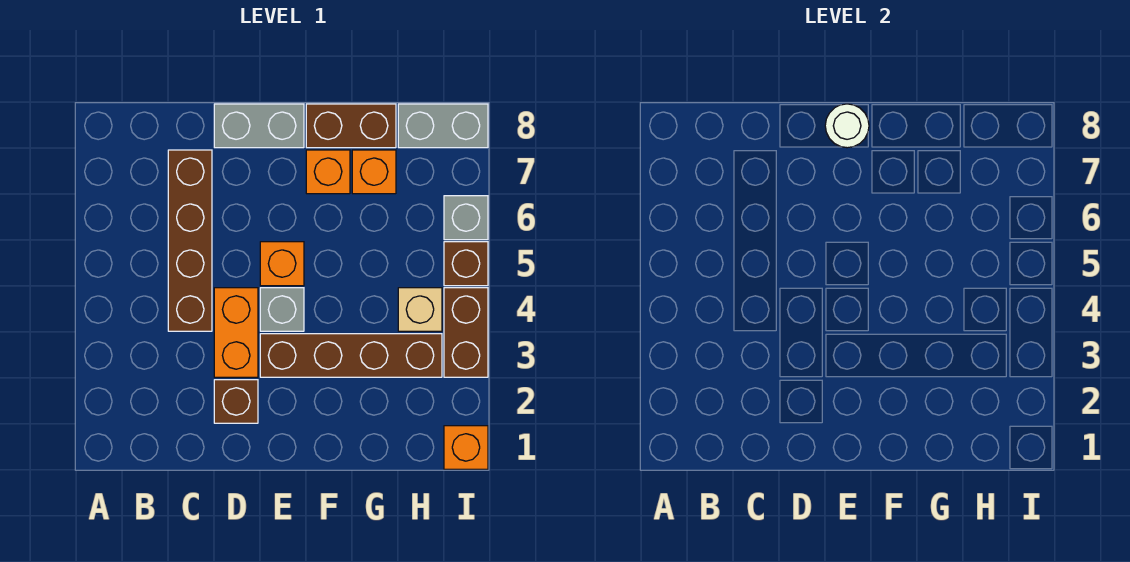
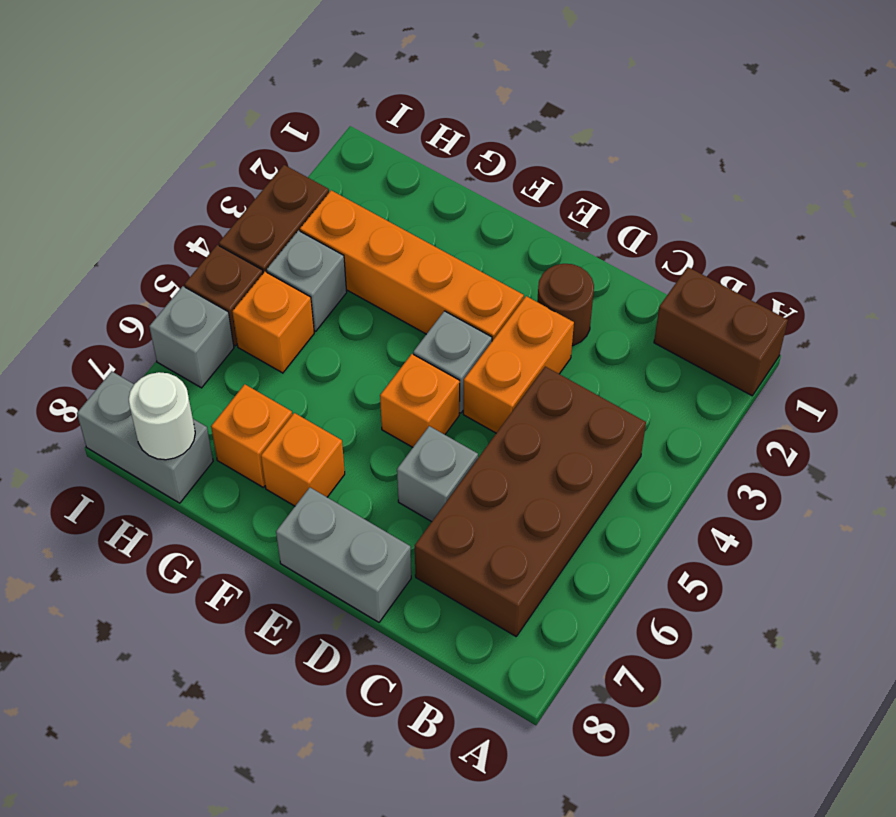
brown brick C4:C7 level 1 -> brown brick B4:C7 level 1
brown brick D2 level 1 -> brown round brick D2 level 1
none -> grey brick D6 level 1
brown brick E3:H3 level 1 -> orange brick E3:H3 level 1
white round brick E8 level 2 -> white round brick H8 level 2
brown brick F8:G8 level 1 -> brown brick A1:B1 level 1
tan brick H4 level 1 -> grey brick H4 level 1
orange brick I1 level 1 -> orange brick H5 level 1

